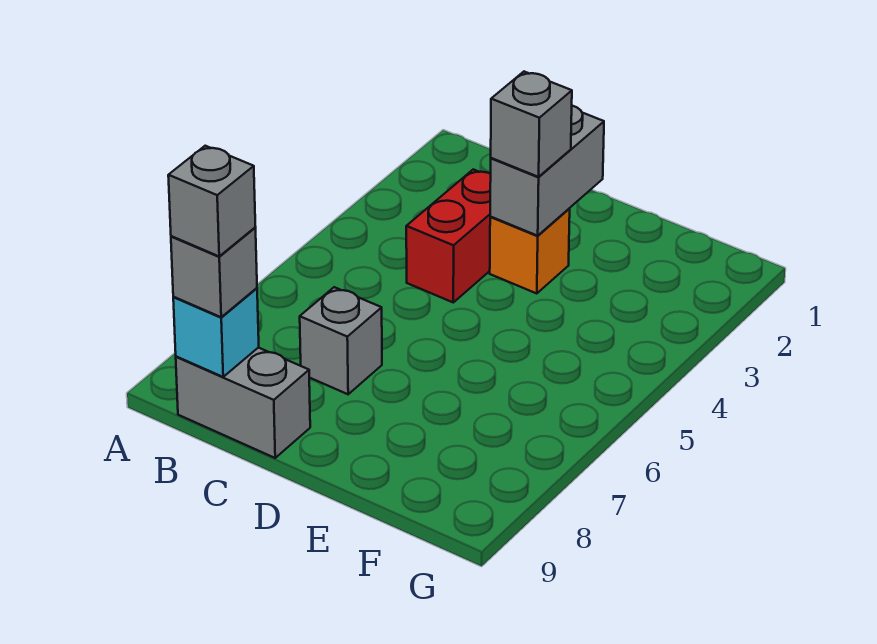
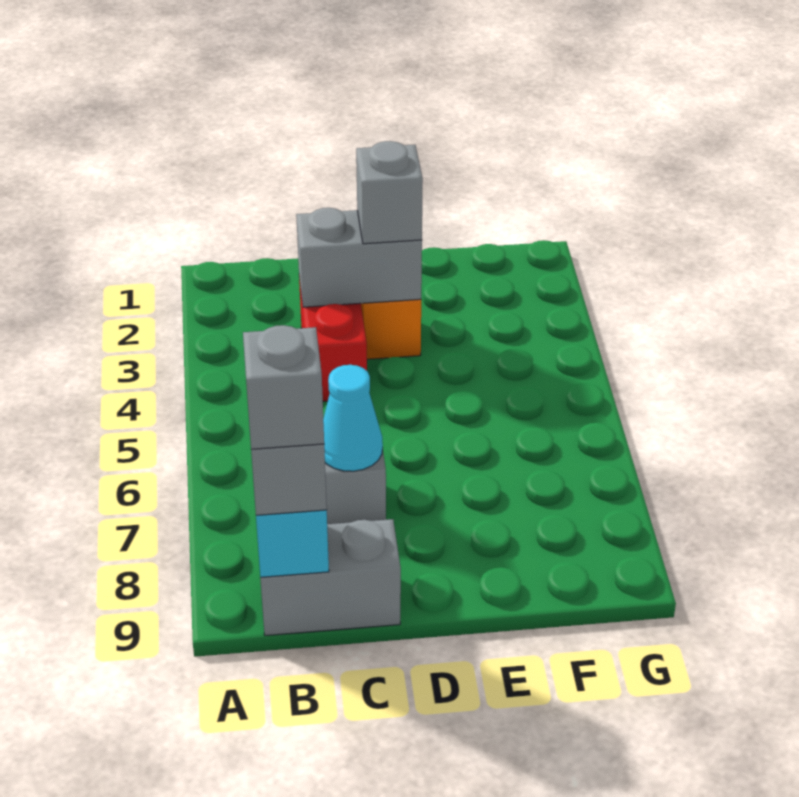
none -> cyan cone C7 level 2
grey brick D2:D3 level 2 -> grey brick C3:D3 level 2

